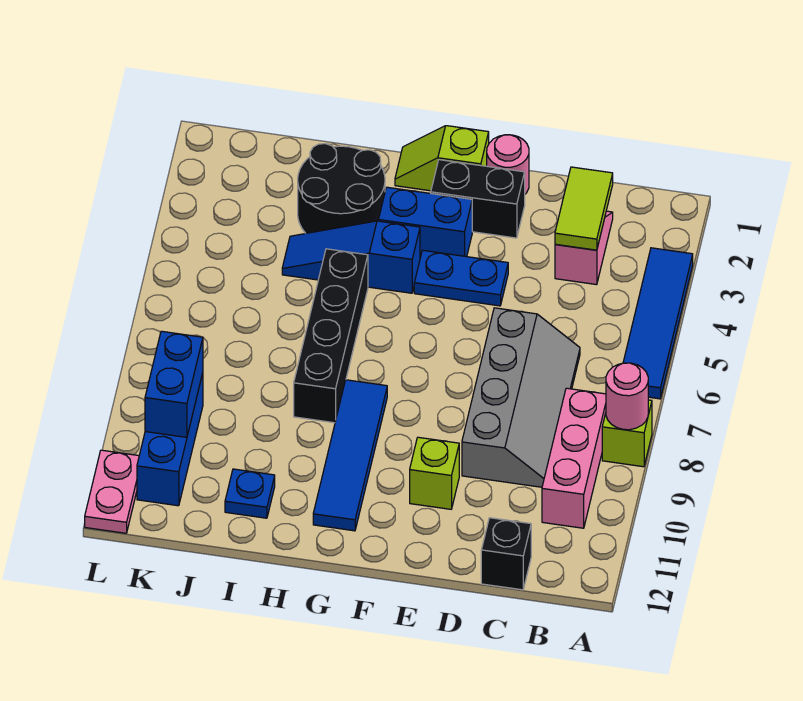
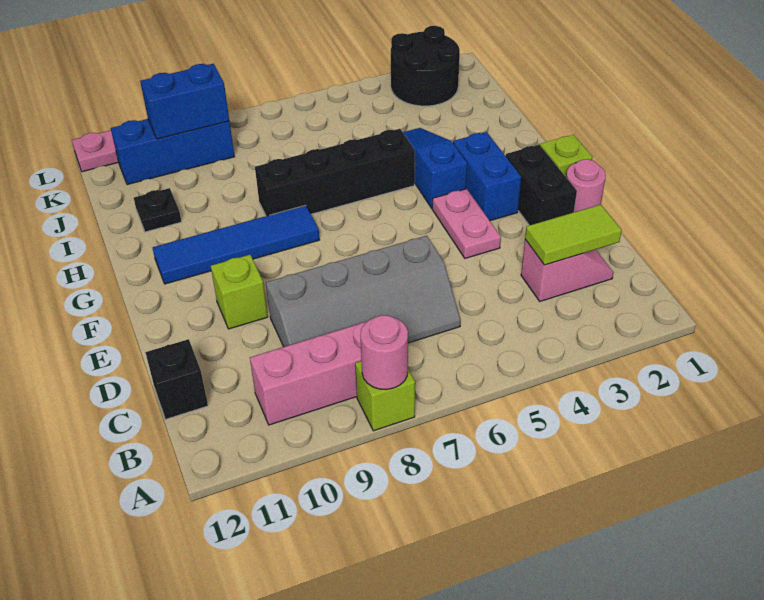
blue tile A3:A6 level 1 -> none
blue plate E4:F4 level 1 -> pink plate E4:F4 level 1
black round brick H2:I3 level 1 -> black round brick K2:L3 level 1
blue plate I11 level 1 -> black plate I11 level 1

